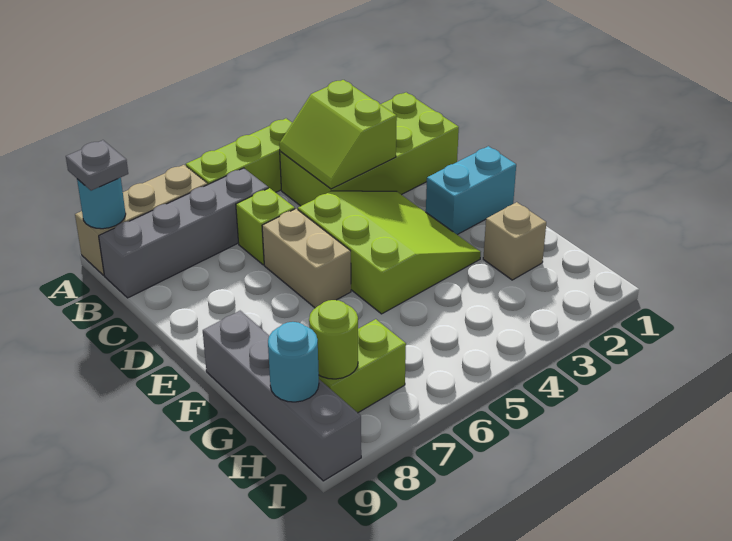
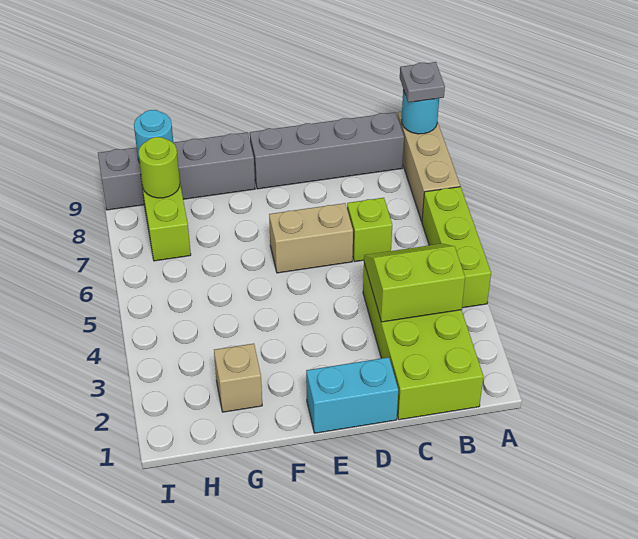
grey brick B6:B9 level 1 -> grey brick B9:E9 level 1
lime slope D3:F5 level 1 top 5 -> none
cyan brick E1:E2 level 1 -> cyan brick D1:E1 level 1

